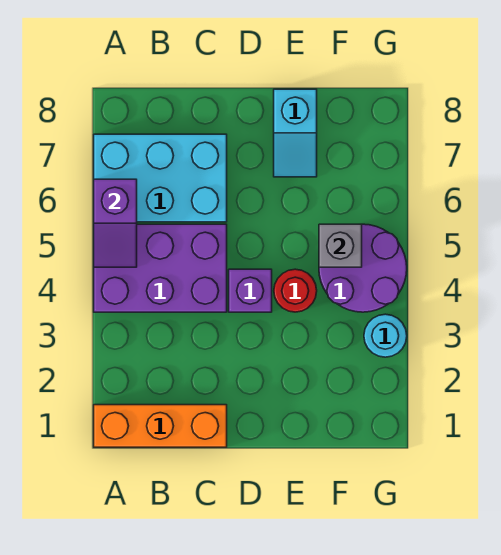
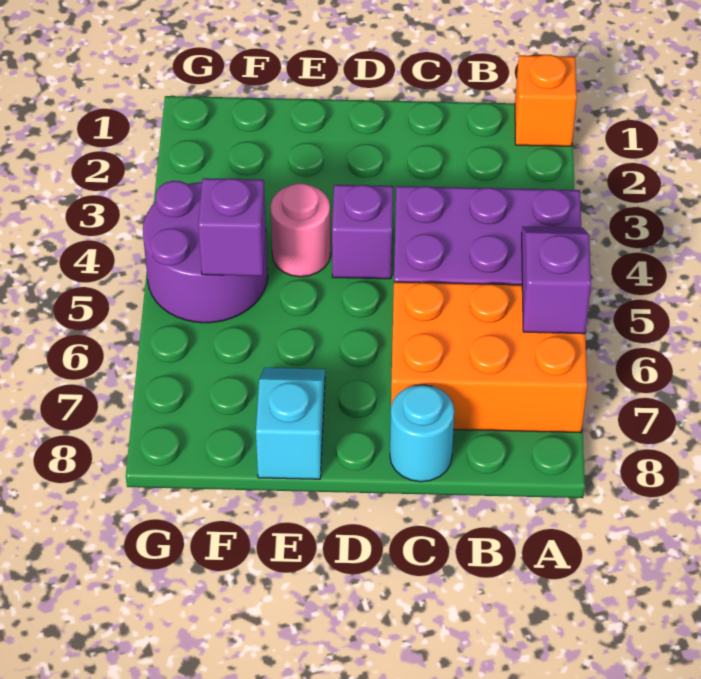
orange brick A1:C1 level 1 -> orange brick A1 level 1
cyan brick A6:C7 level 1 -> orange brick A6:C7 level 1
red round brick E4 level 1 -> pink round brick E4 level 1
grey brick F5 level 2 -> purple brick F5 level 2
cyan round brick G3 level 1 -> cyan round brick C8 level 1

